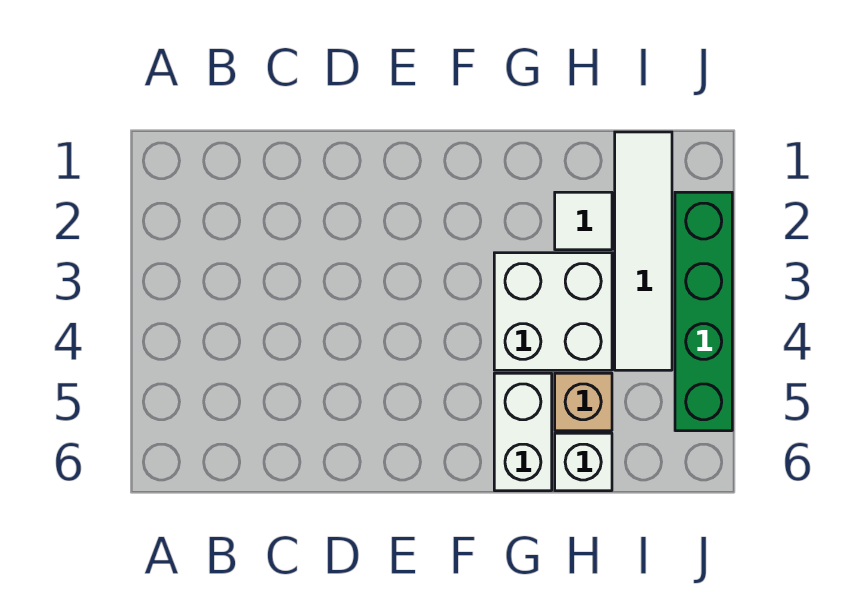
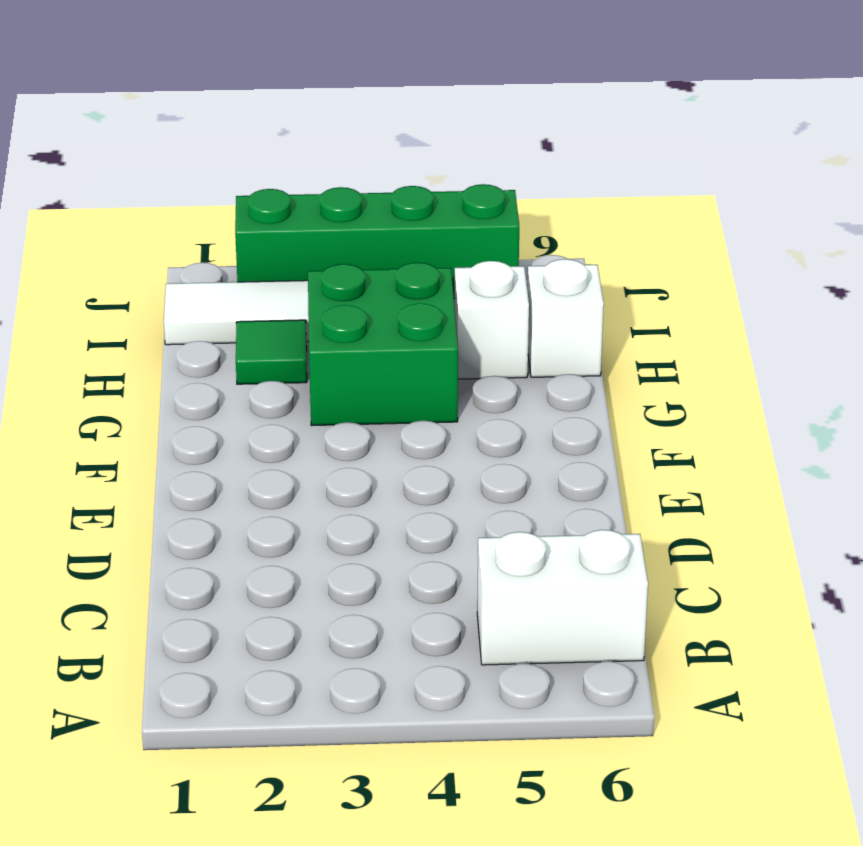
white brick G3:H4 level 1 -> green brick G3:H4 level 1
white brick G5:G6 level 1 -> white brick B5:B6 level 1
white tile H2 level 1 -> green tile H2 level 1
tan brick H5 level 1 -> white brick H5 level 1

